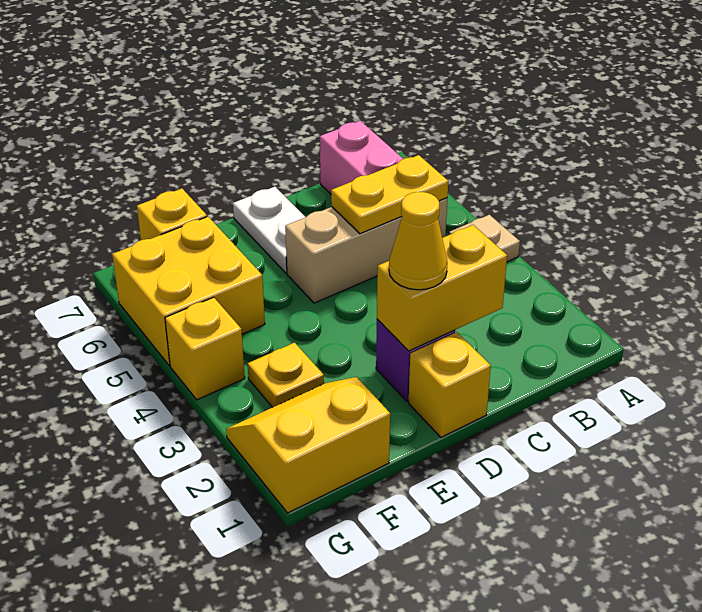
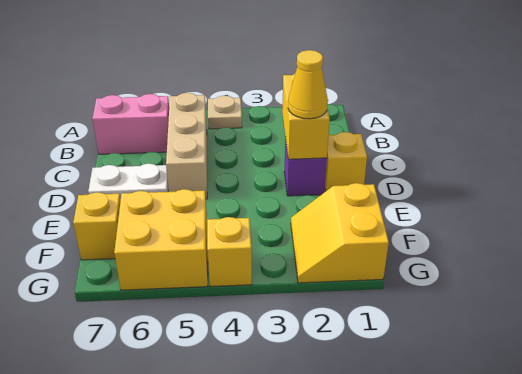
yellow plate B5:C5 level 2 -> none
yellow plate F3 level 1 -> none

